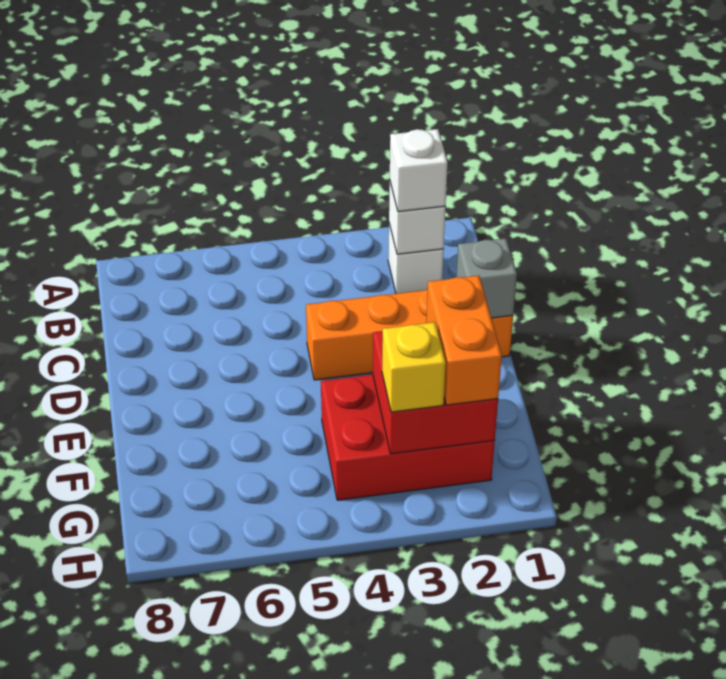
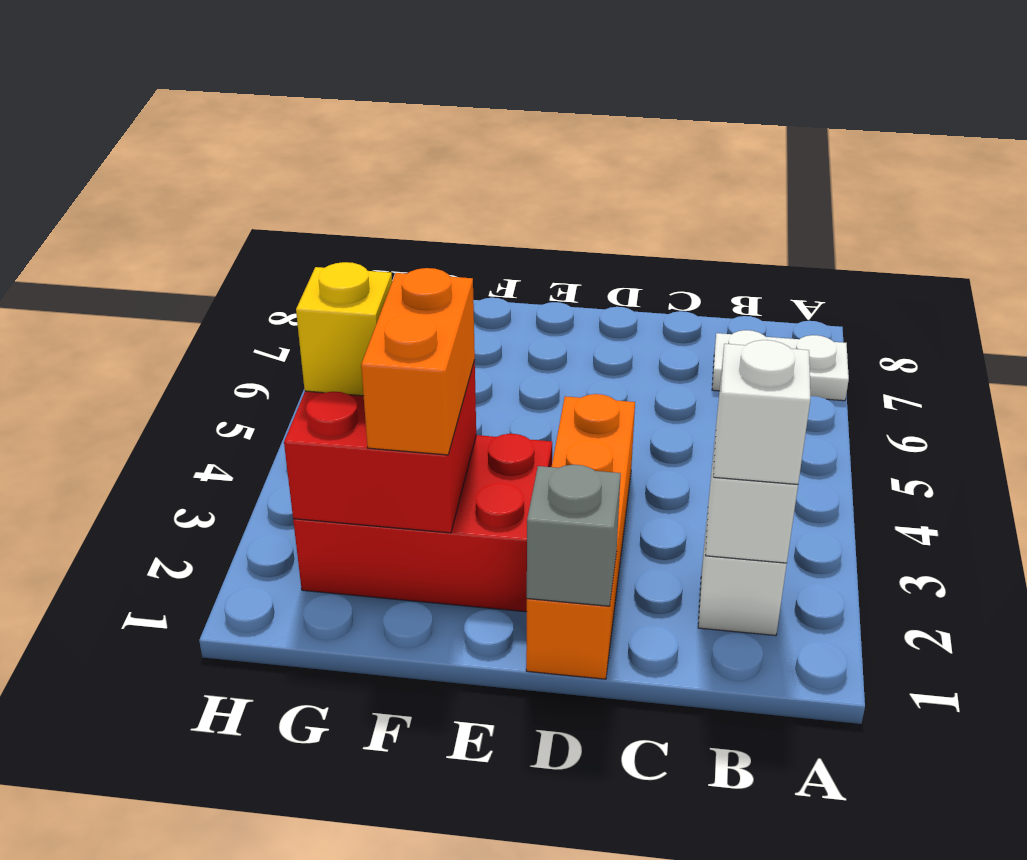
none -> white plate A7:B7 level 1
red brick F2:G4 level 1 -> red brick E2:G3 level 1
orange brick F2:G2 level 3 -> orange brick F2:F3 level 3

